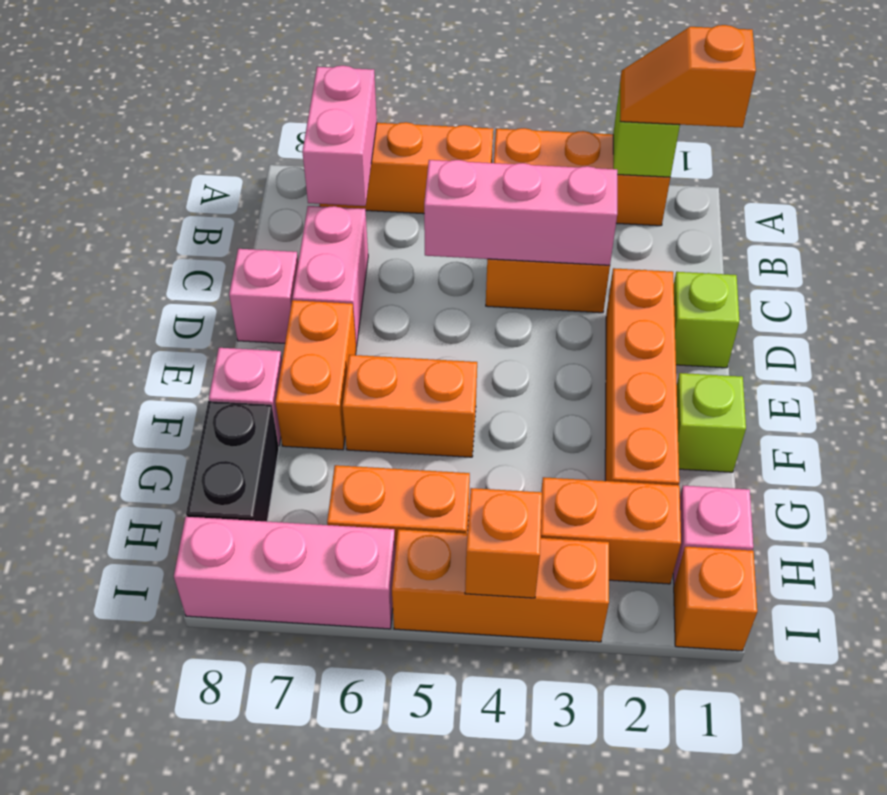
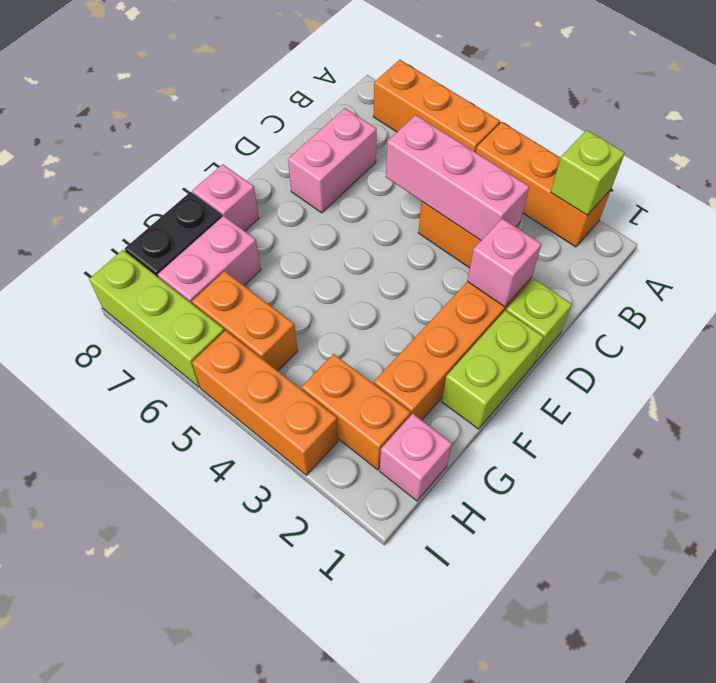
orange slope A1:A2 level 3 top 1 -> none
pink brick A7:B7 level 2 -> pink brick G7:H7 level 1
pink brick D8 level 1 -> pink brick D2 level 2
orange brick E7:F7 level 1 -> none
lime brick F1 level 1 -> lime brick E1:F1 level 1
orange brick F5:F6 level 1 -> none
orange brick I1 level 1 -> none
orange brick I4 level 2 -> none
pink brick I6:I8 level 1 -> lime brick I6:I8 level 1

